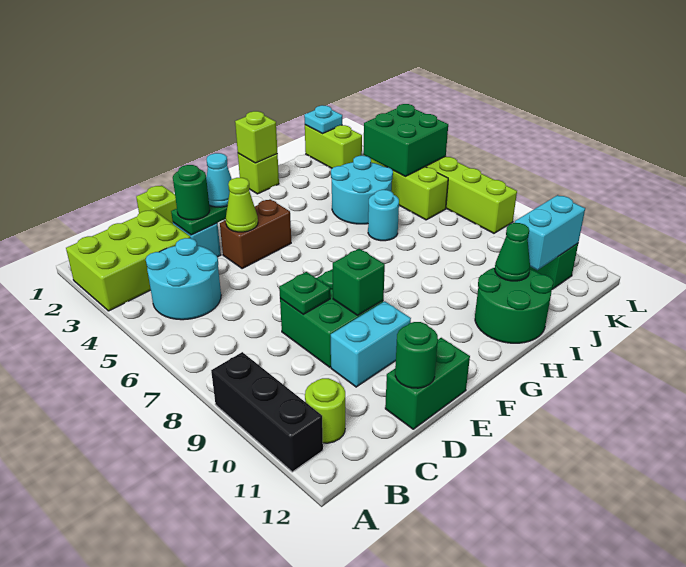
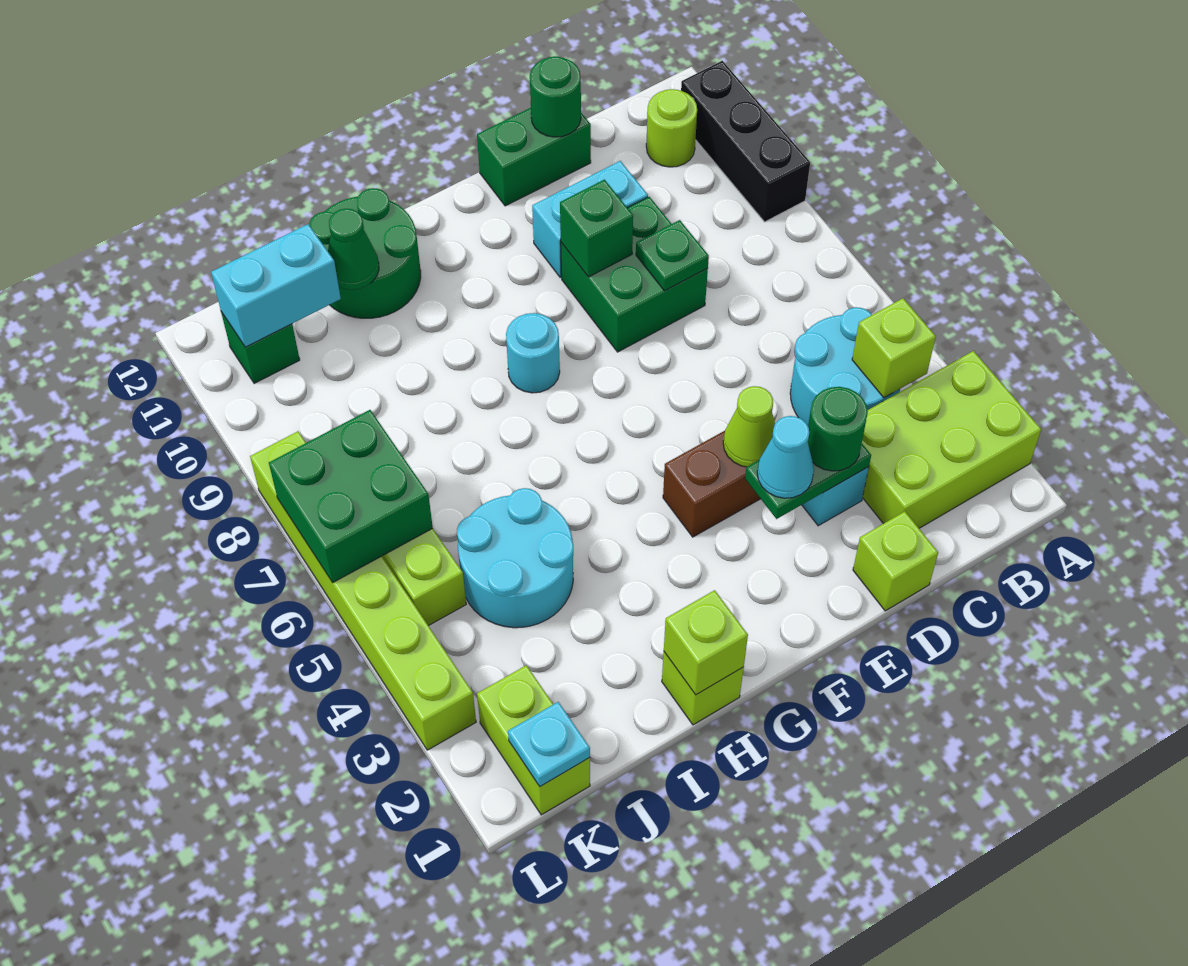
none -> lime brick B4 level 2
cyan round brick I6 level 1 -> cyan round brick G8 level 1
green brick K4:L5 level 2 -> green brick K6:L7 level 2

